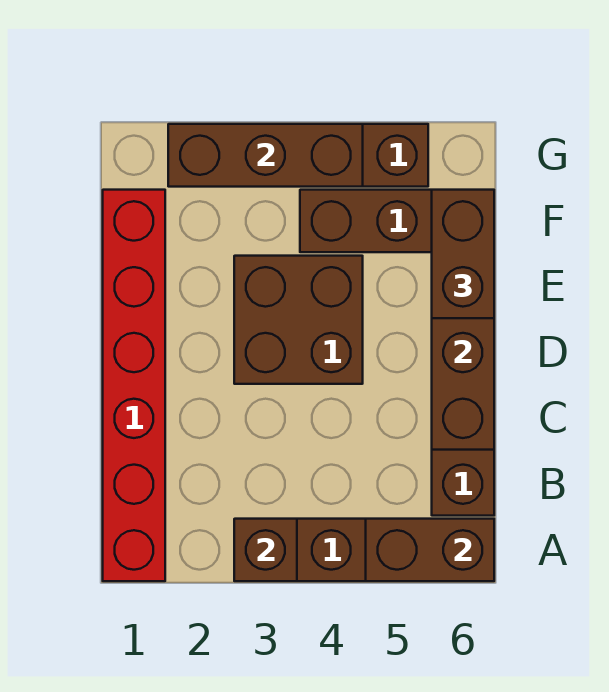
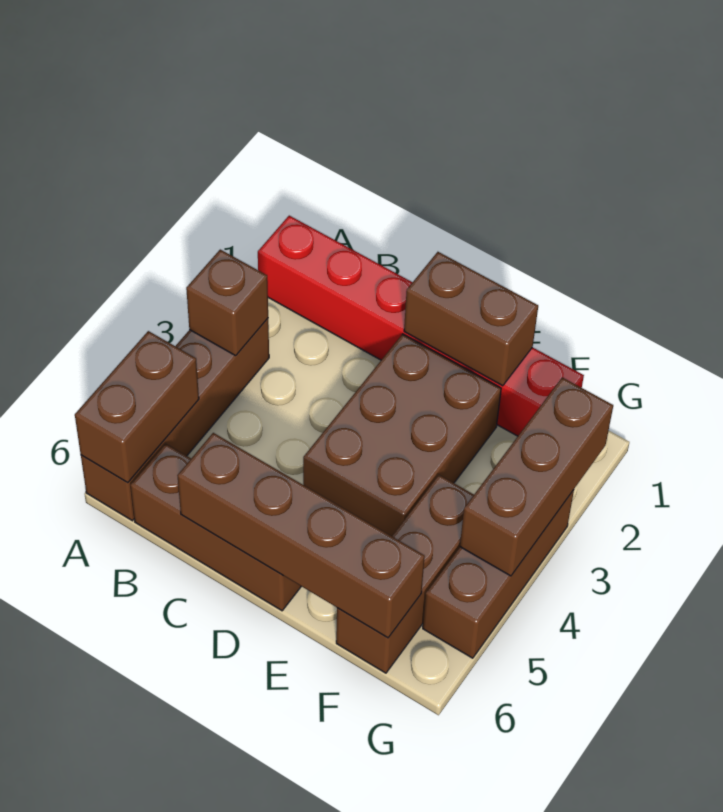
brown brick D3:E4 level 1 -> brown brick D2:E4 level 1
brown brick E6:F6 level 3 -> brown brick D1:E1 level 2

